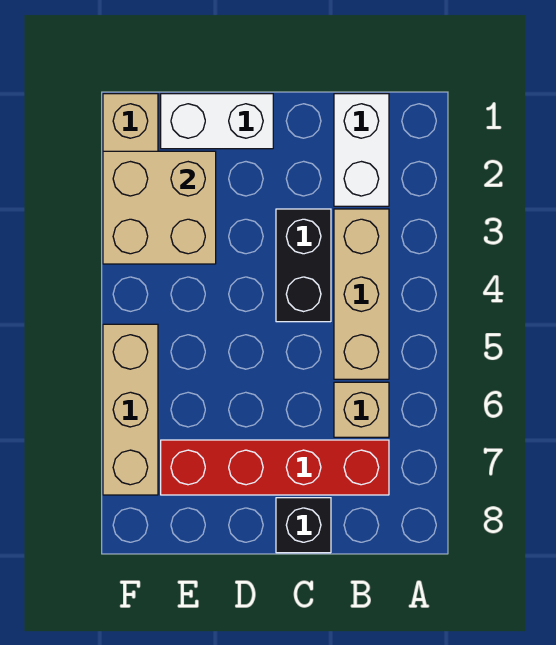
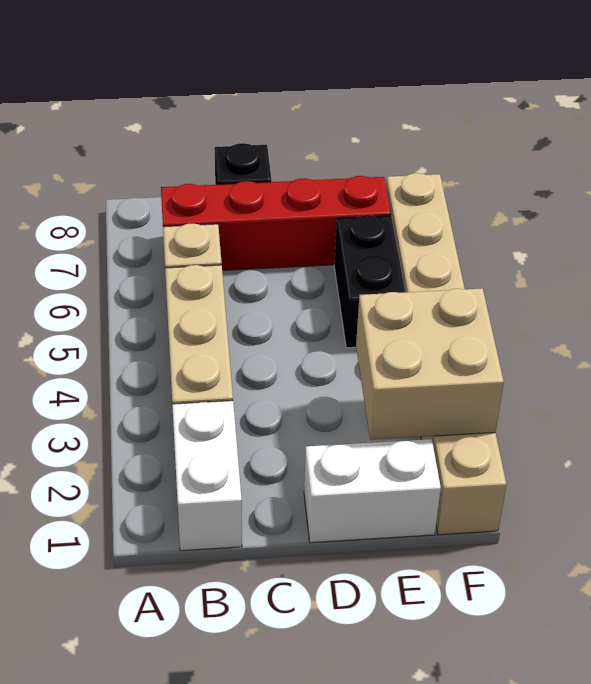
black brick C3:C4 level 1 -> black brick E5:E6 level 1

